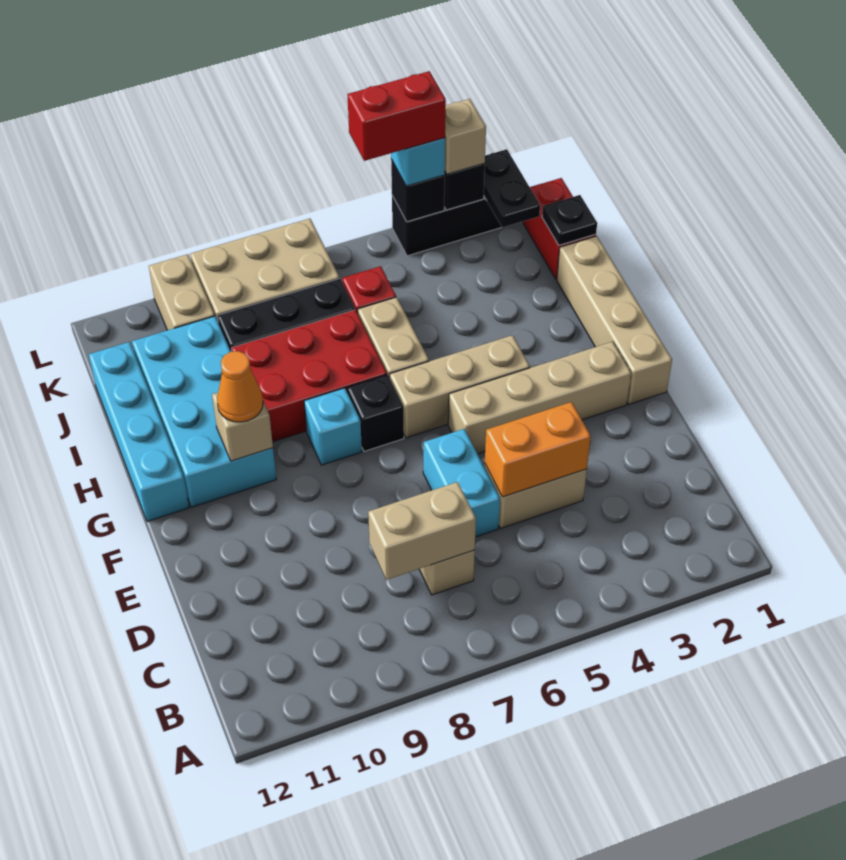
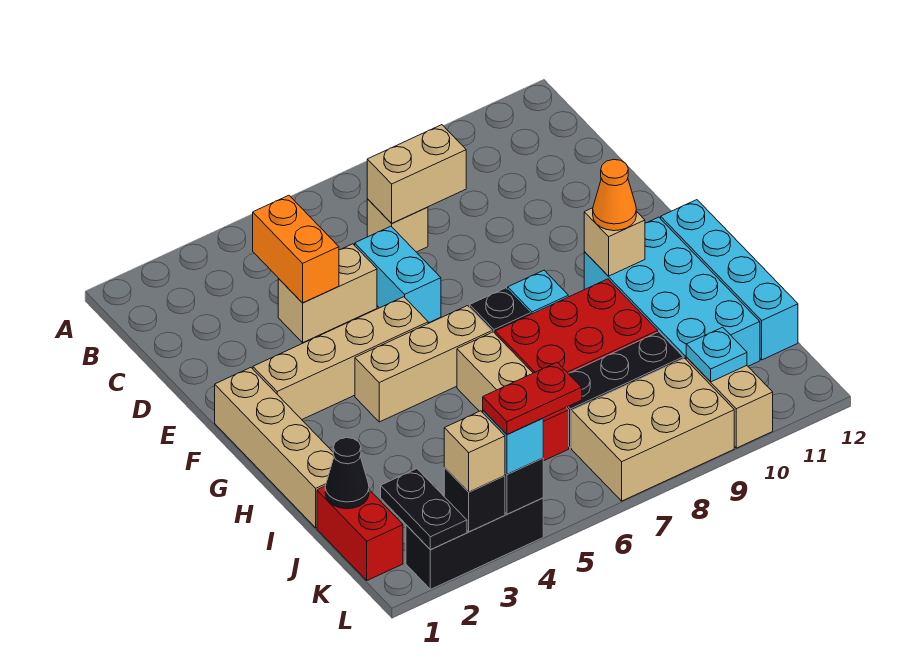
orange brick D4:D5 level 2 -> orange brick C4:D4 level 2
black plate J1 level 2 -> black cone J1 level 2
none -> cyan plate K10 level 2
red brick L4:L5 level 4 -> red plate L4:L5 level 4

